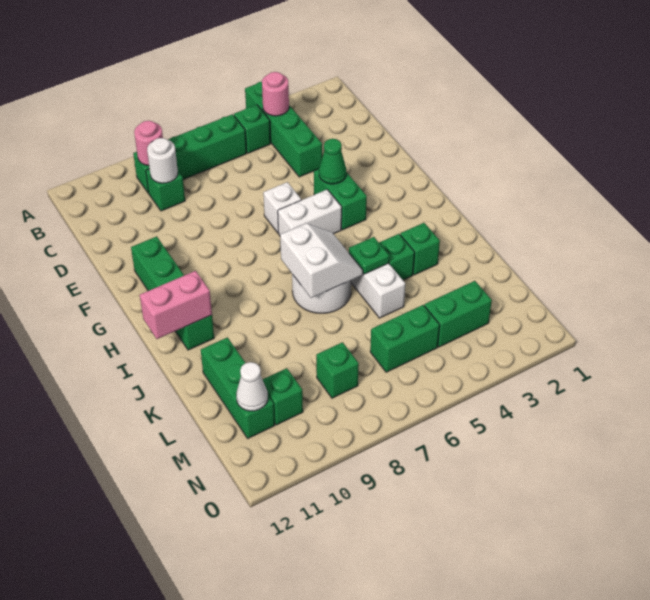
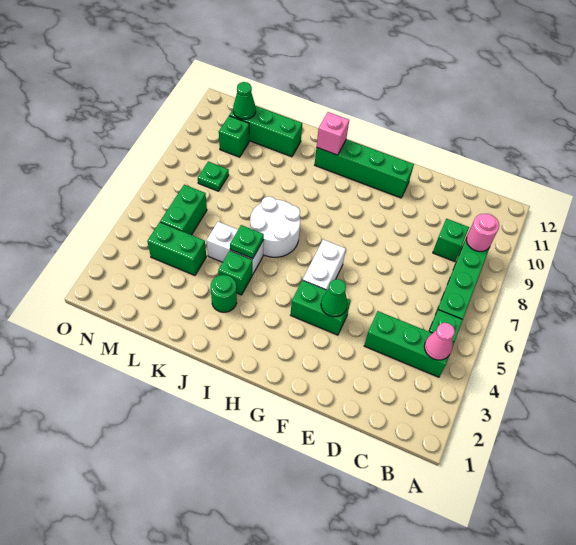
green brick A4:D4 level 1 -> green brick B4:D4 level 1
pink round brick B4 level 2 -> pink cone B4 level 2
white round brick C9 level 2 -> none
white brick F6 level 1 -> none
white slope I6:J7 level 2 top 7 -> none
pink brick I11:I12 level 2 -> pink brick I11 level 2
green brick J3 level 1 -> green round brick J3 level 1
green brick M3:M4 level 1 -> green brick L4:M4 level 1
green brick M8 level 1 -> green plate M8 level 1
white cone M11 level 2 -> green cone M11 level 2

